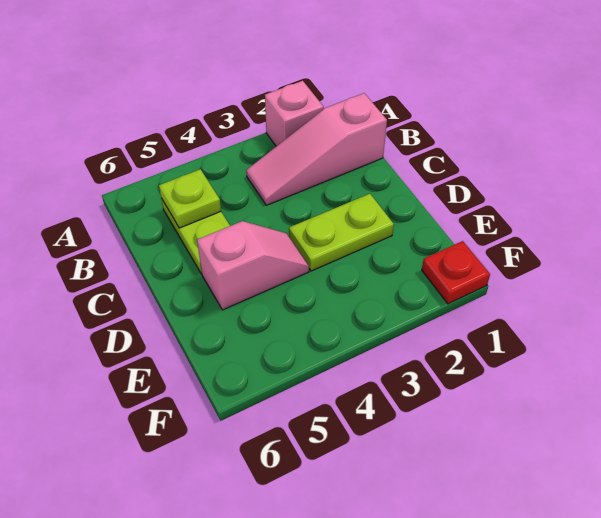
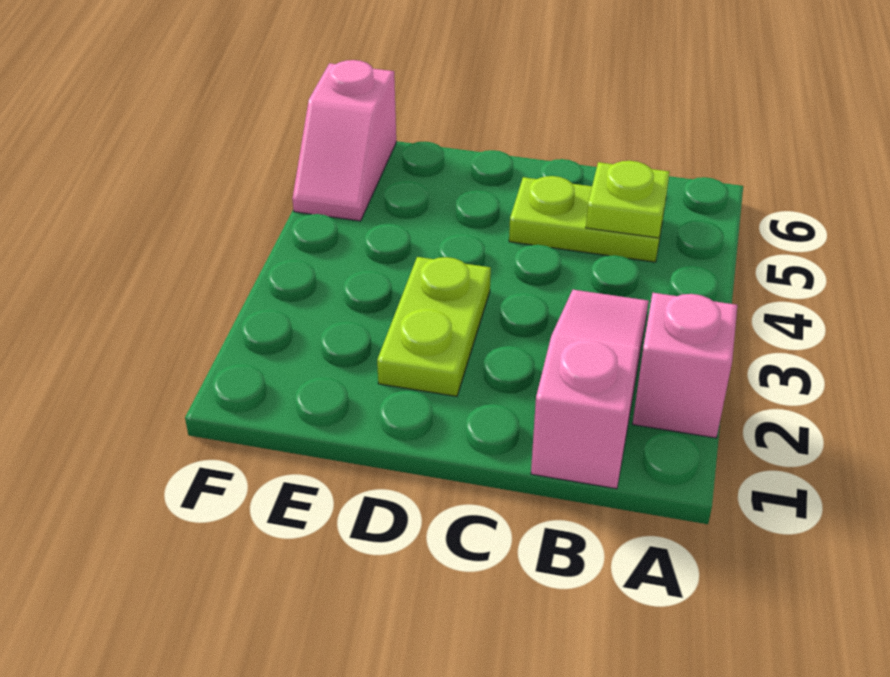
pink slope D4:D5 level 1 top 5 -> pink slope F5:F6 level 1 top 6
red plate F1 level 1 -> none

